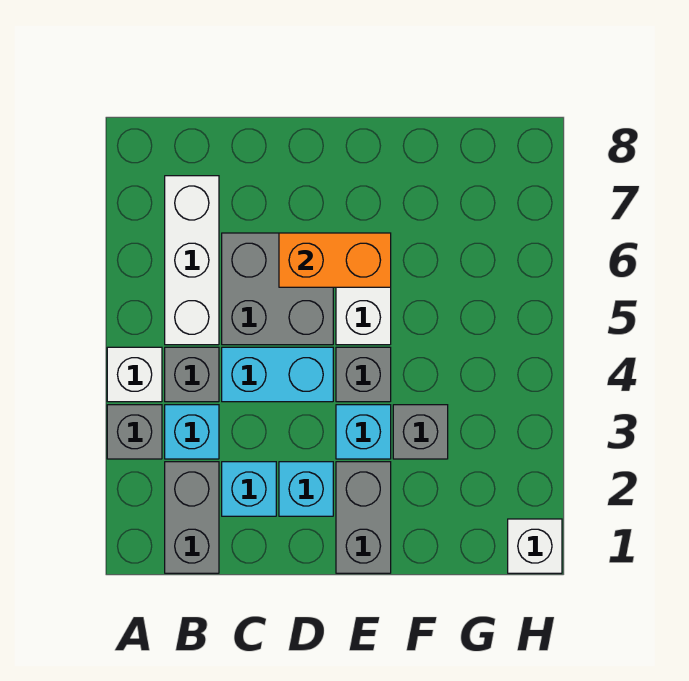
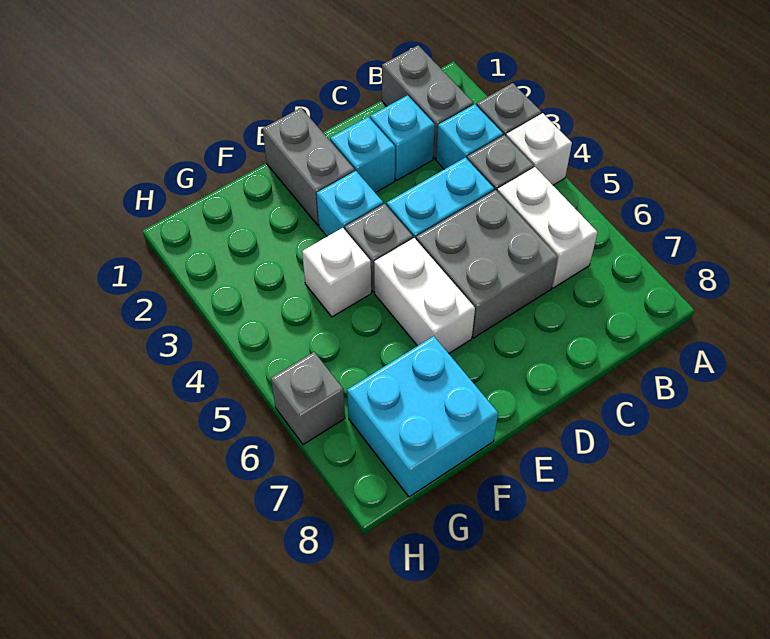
white brick B5:B7 level 1 -> white brick B5:B6 level 1
orange brick D6:E6 level 2 -> none
grey brick F3 level 1 -> grey brick H6 level 1
none -> cyan brick F7:G8 level 1
white brick H1 level 1 -> white brick F4 level 1

